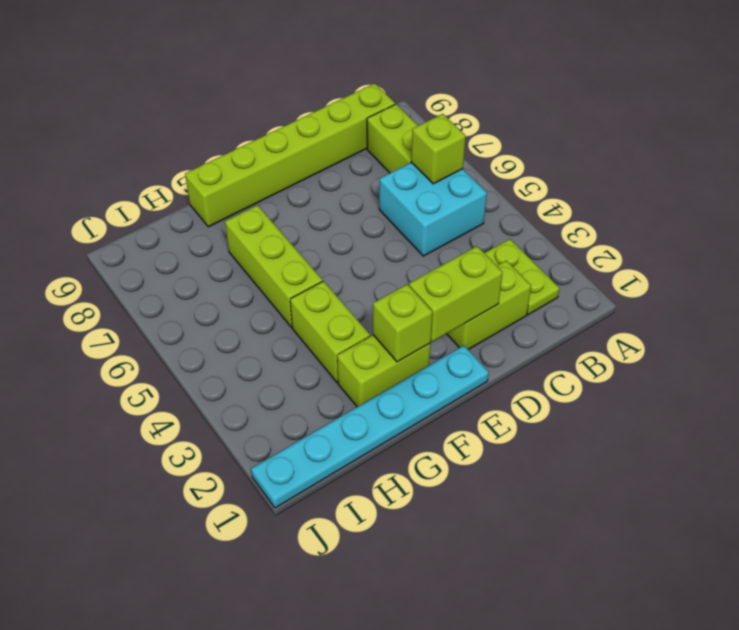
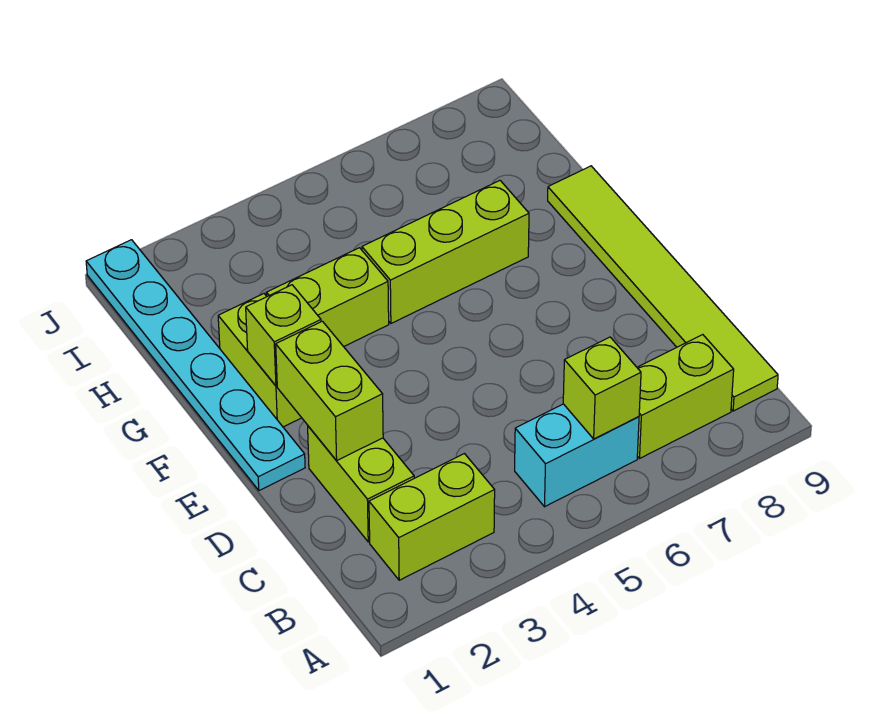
lime plate B2:B3 level 1 -> lime brick B2:B3 level 1
cyan brick B5:C6 level 1 -> cyan brick B5:B6 level 1
lime brick B9:G9 level 1 -> lime tile B9:G9 level 1

